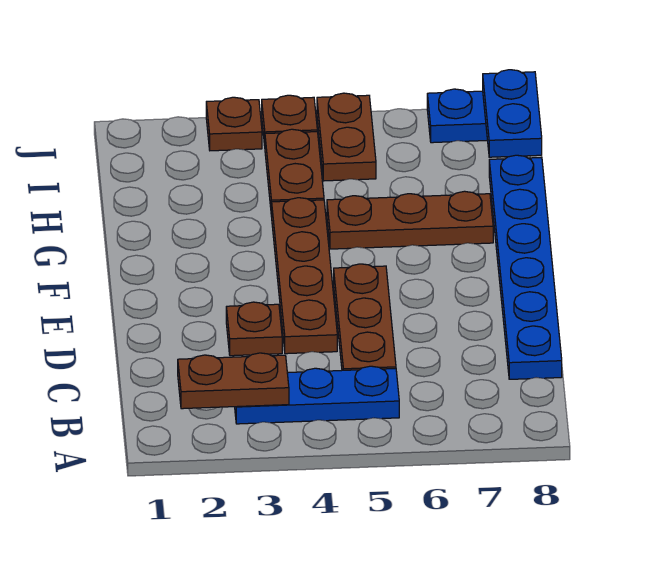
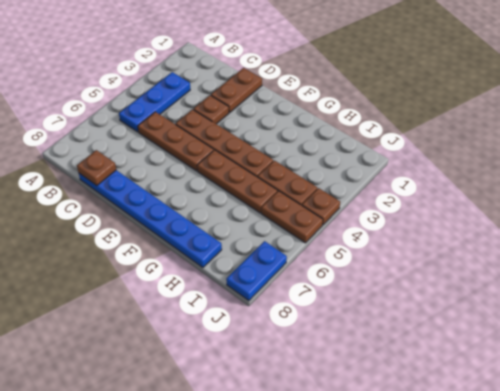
brown plate B2:B3 level 2 -> brown plate D1:D2 level 1
brown plate G5:G7 level 1 -> brown plate F5:H5 level 1
blue plate I8:J8 level 2 -> none
brown plate J3 level 1 -> brown plate C8 level 2

